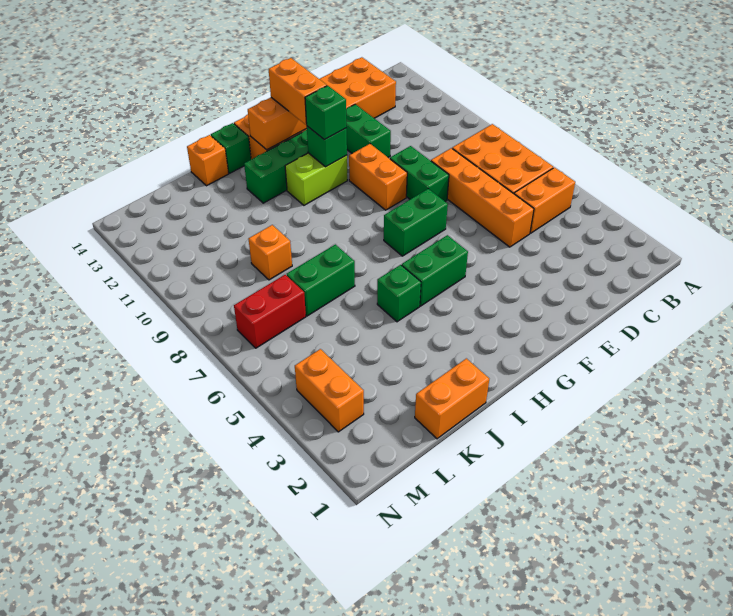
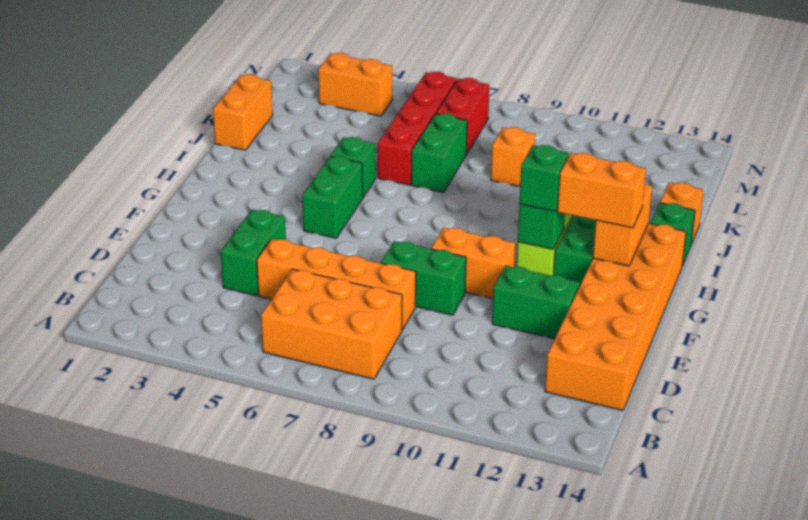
orange brick B5:C5 level 1 -> none
green brick F7:G7 level 1 -> green brick D4:E4 level 1
none -> red brick J6:M6 level 1

